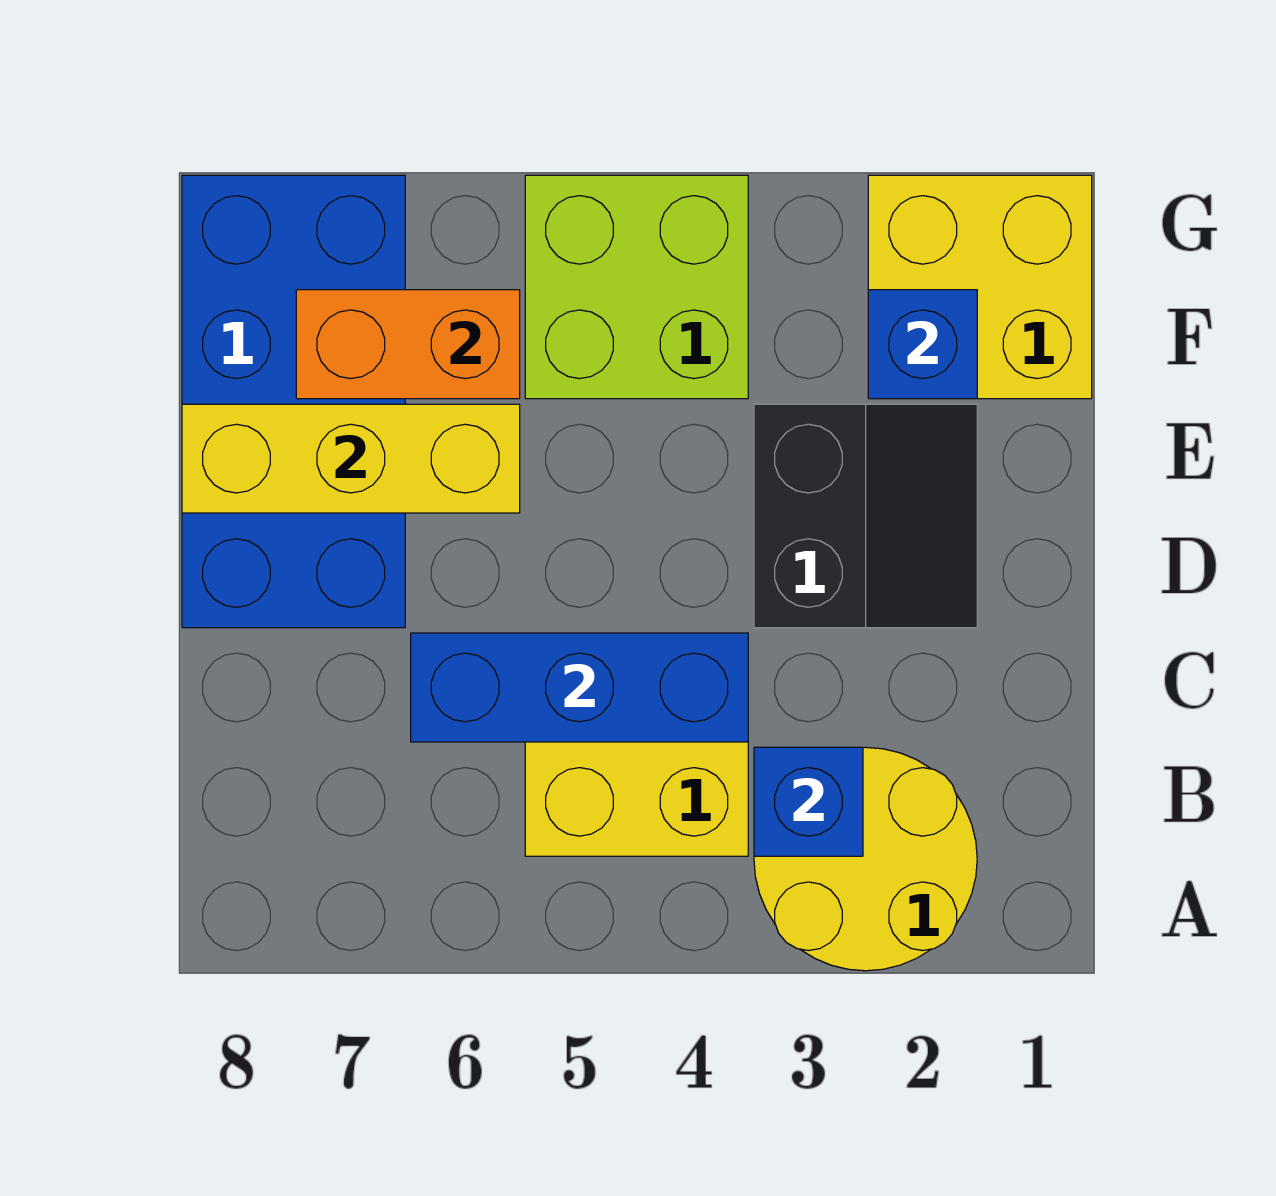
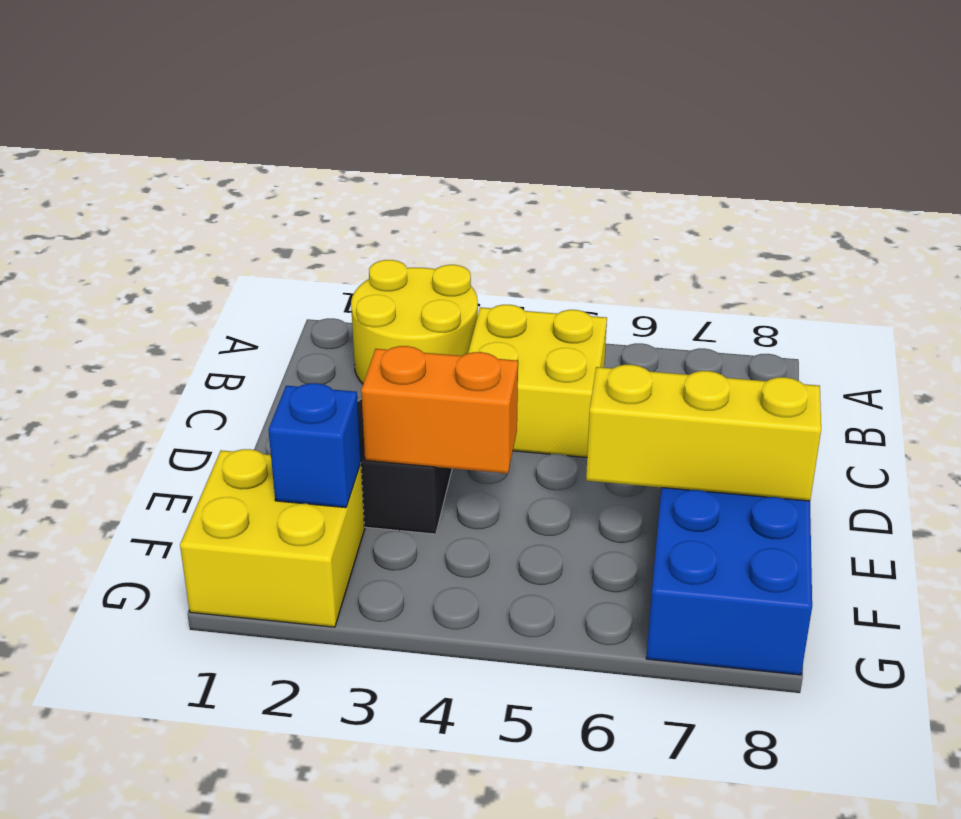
blue brick B3 level 2 -> none
blue brick C4:C6 level 2 -> none
lime brick F4:G5 level 1 -> none
orange brick F6:F7 level 2 -> orange brick E3:E4 level 2

